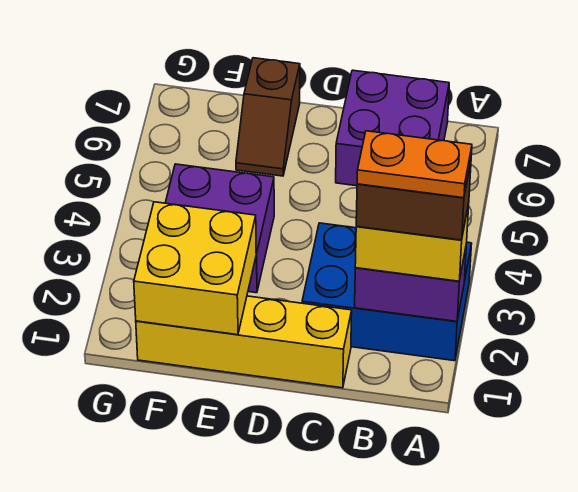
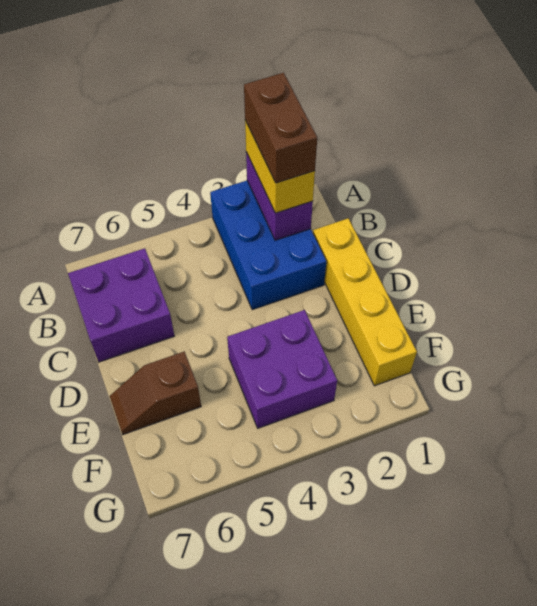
orange plate A2:B2 level 5 -> none
yellow brick E1:F2 level 2 -> none
brown slope E6:E7 level 1 top 7 -> brown slope E6:E7 level 1 top 6

